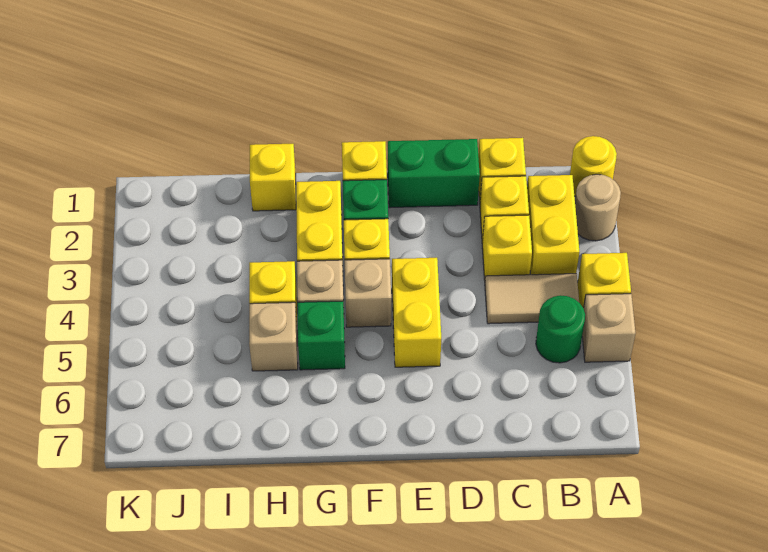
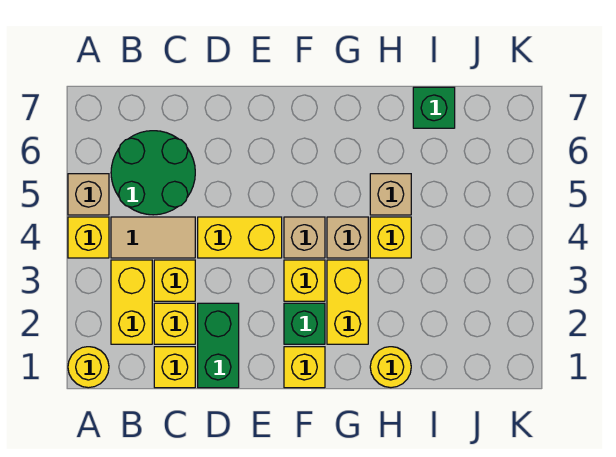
tan round brick A2 level 1 -> none
green round brick B5 level 1 -> green round brick B5:C6 level 1
green brick D1:E1 level 1 -> green brick D1:D2 level 1
yellow brick E4:E5 level 1 -> yellow brick D4:E4 level 1
green brick G5 level 1 -> green brick I7 level 1
yellow brick H1 level 1 -> yellow round brick H1 level 1

